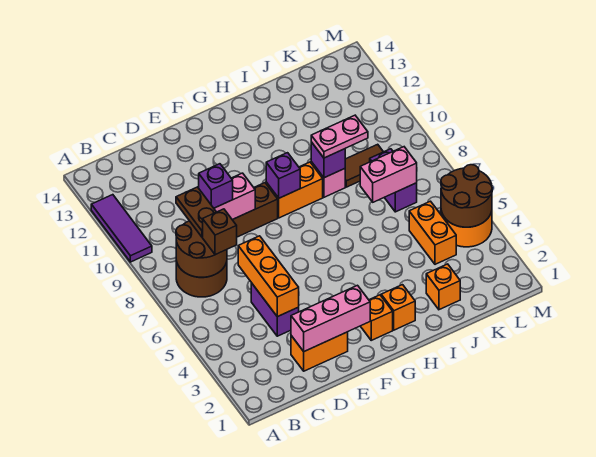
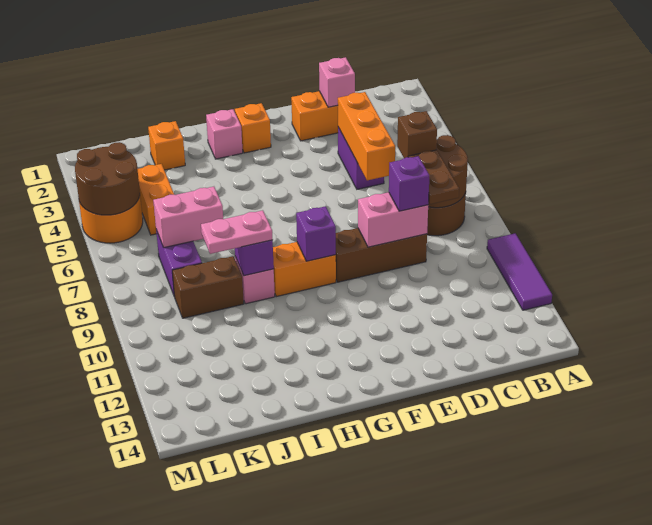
pink brick D2:F2 level 2 -> pink brick D2 level 2
orange brick H2 level 1 -> pink brick H2 level 1
brown tile J9:K9 level 1 -> brown brick J9:K9 level 1

